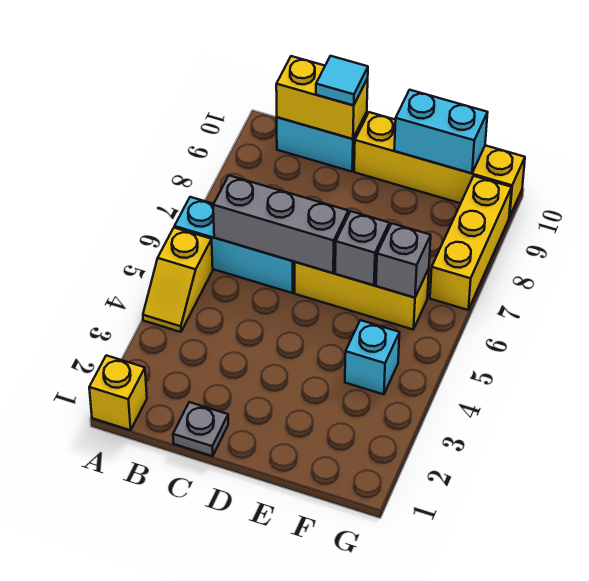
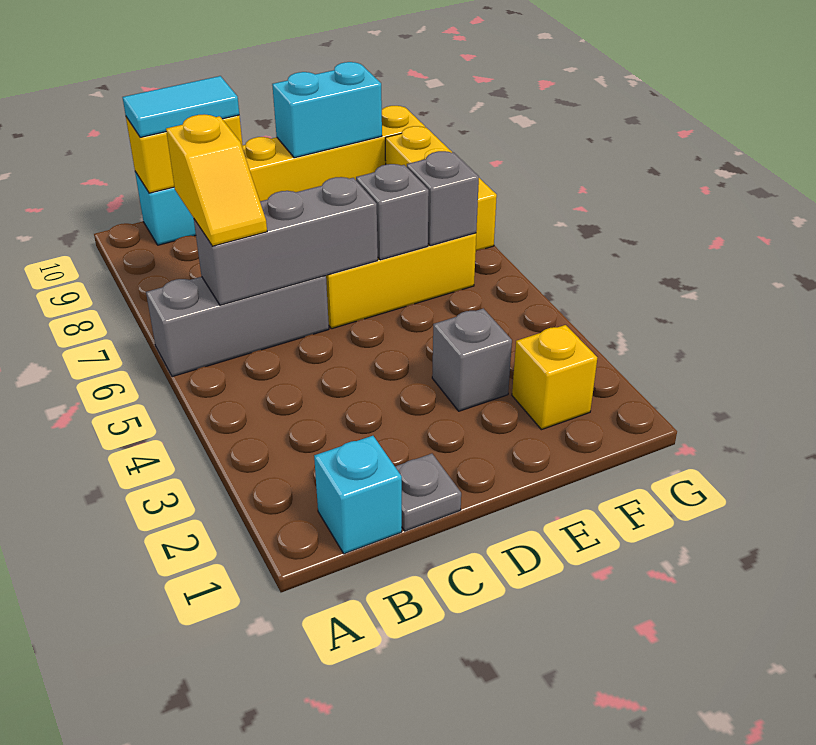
yellow brick A1 level 1 -> yellow brick F2 level 1
yellow slope A4:A5 level 1 top 5 -> yellow slope B6:B7 level 3 top 7
cyan brick A6:C6 level 1 -> grey brick A6:C6 level 1
cyan tile C10 level 3 -> cyan tile B10:C10 level 3
none -> grey brick E3 level 1
cyan brick F4 level 1 -> cyan brick B1 level 1

